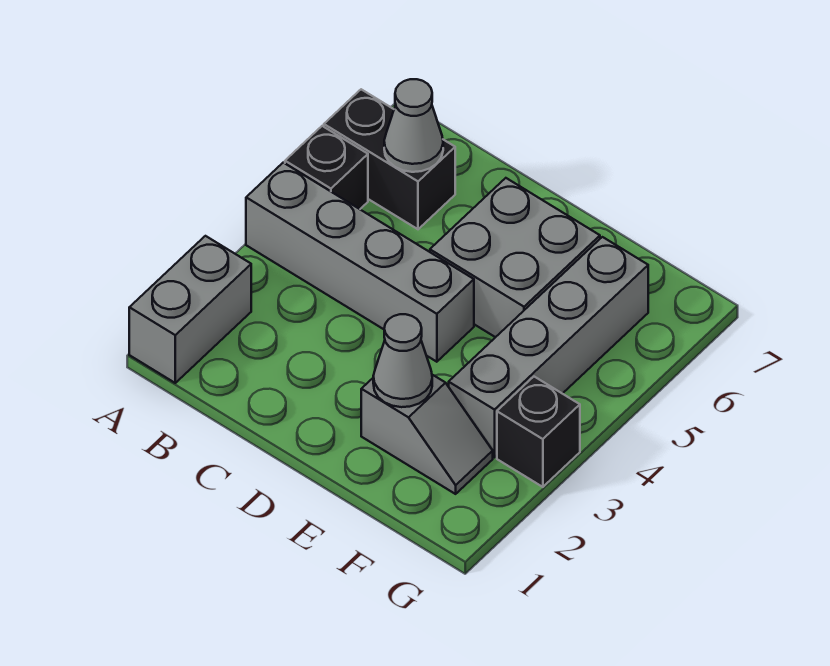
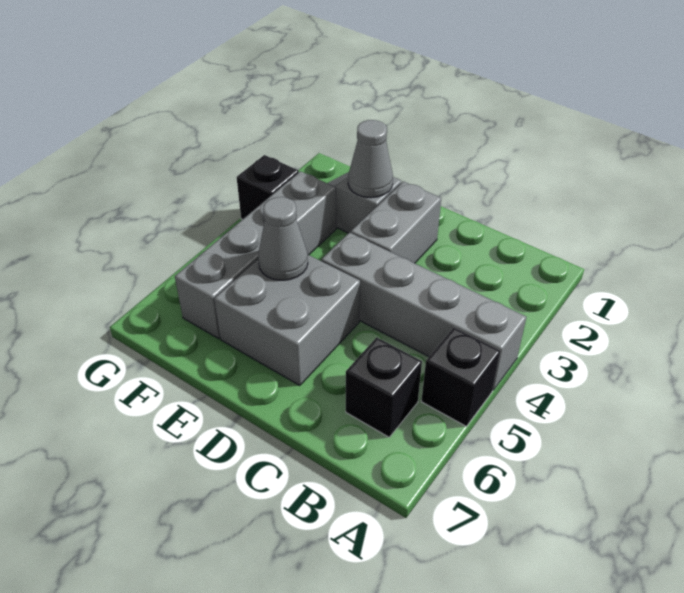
grey brick A1:A2 level 1 -> grey brick D2:D3 level 1
black brick A6:B6 level 1 -> black brick B6 level 1
grey cone B6 level 2 -> grey cone E5 level 2

